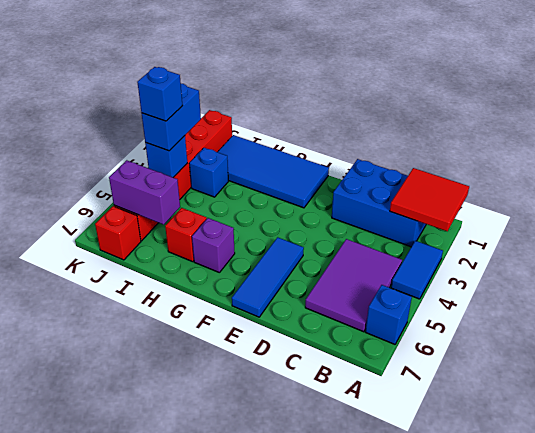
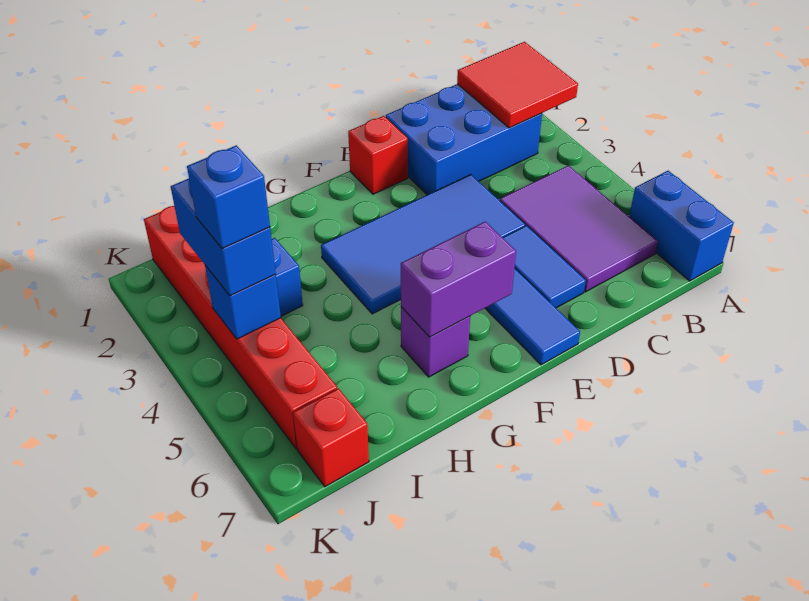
blue tile A3:A4 level 1 -> blue tile D5:D6 level 1
blue brick A6 level 1 -> blue brick A6:A7 level 1
blue tile F1:I2 level 1 -> blue tile D3:G4 level 1
red brick H6 level 1 -> red brick E1 level 1
purple brick I6:J6 level 2 -> purple brick F6:G6 level 2

